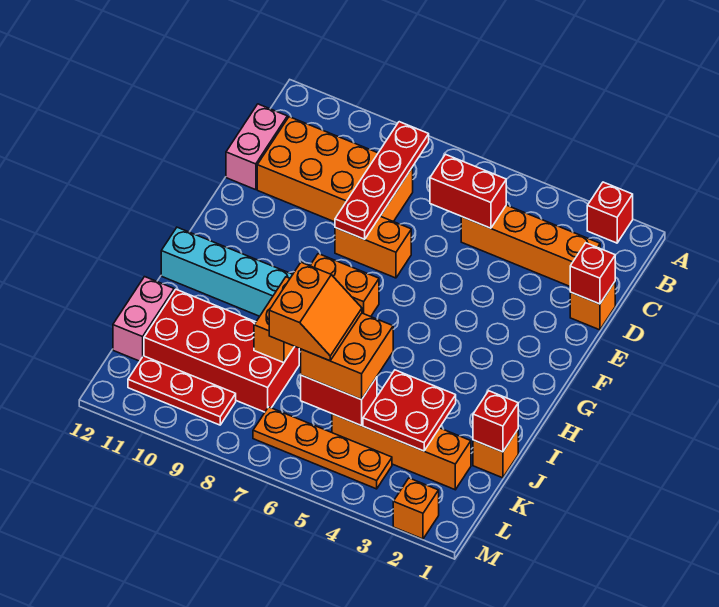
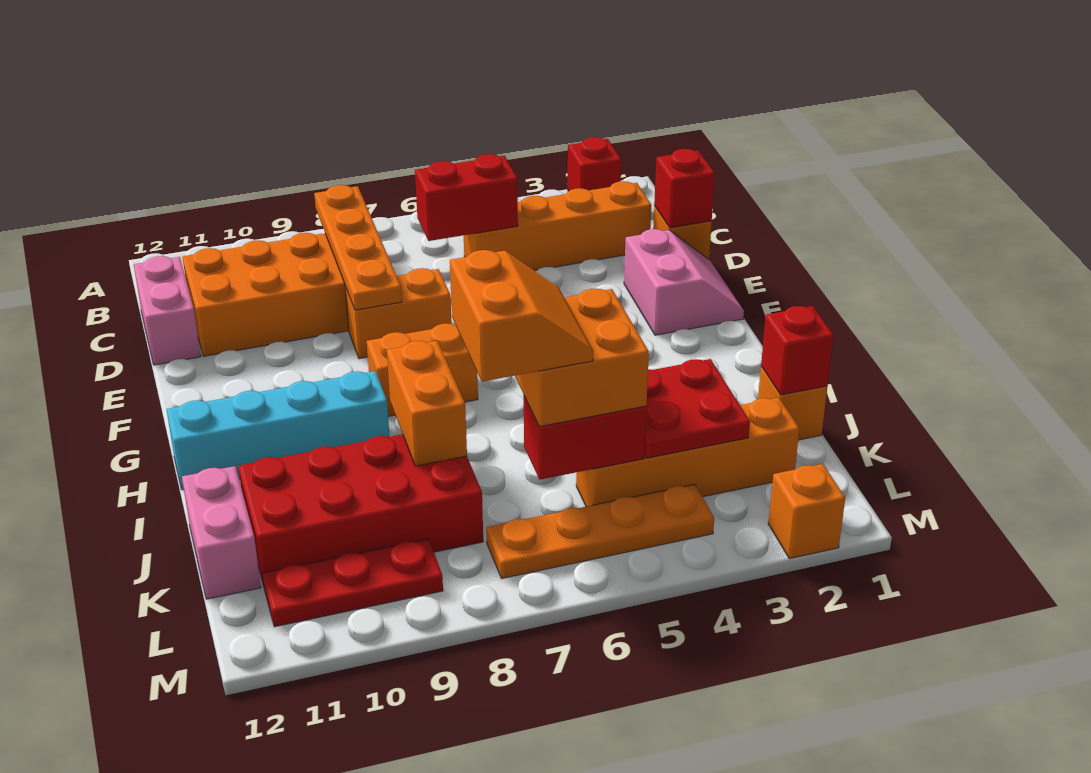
red plate B8:E8 level 2 -> orange plate B8:E8 level 2
none -> pink slope E1:F2 level 1 top 2

